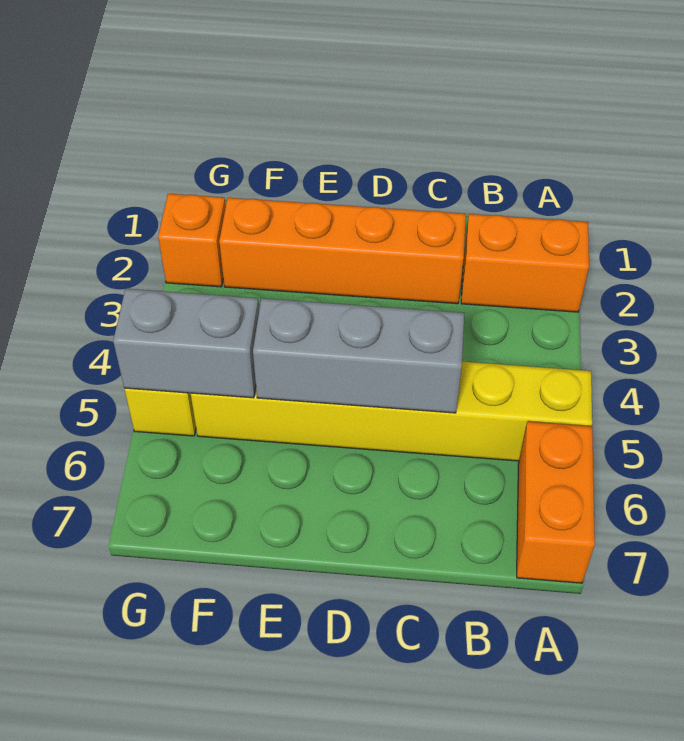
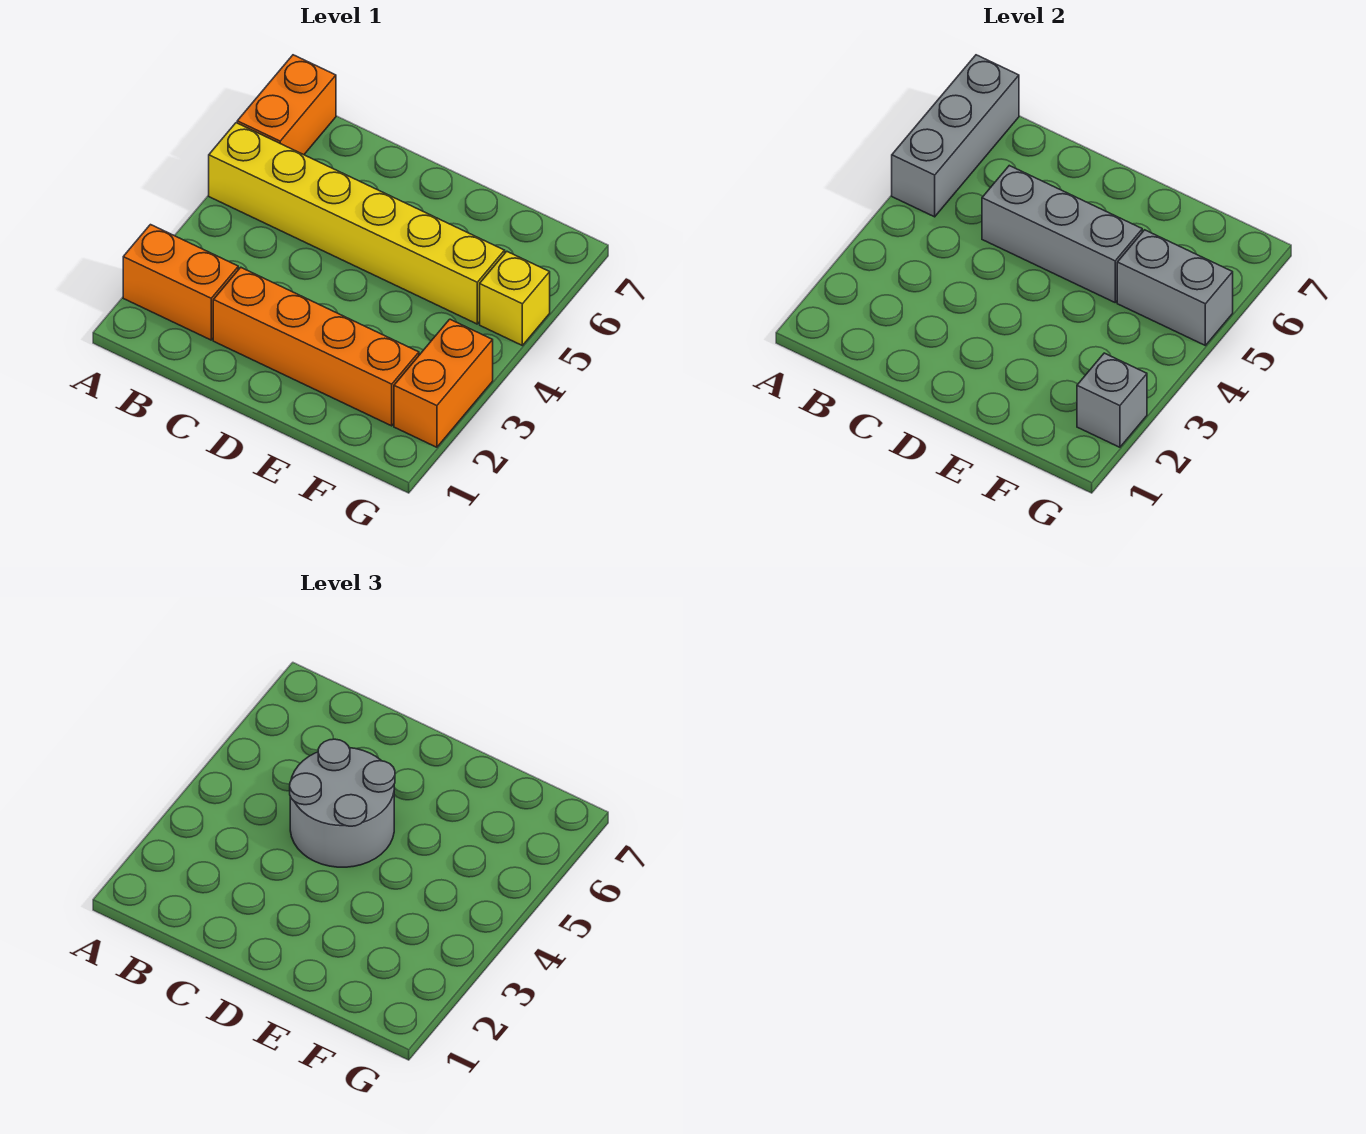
none -> grey brick A5:A7 level 2
none -> grey round brick C4:D5 level 3
orange brick G2 level 1 -> orange brick G2:G3 level 1
none -> grey brick G2 level 2

